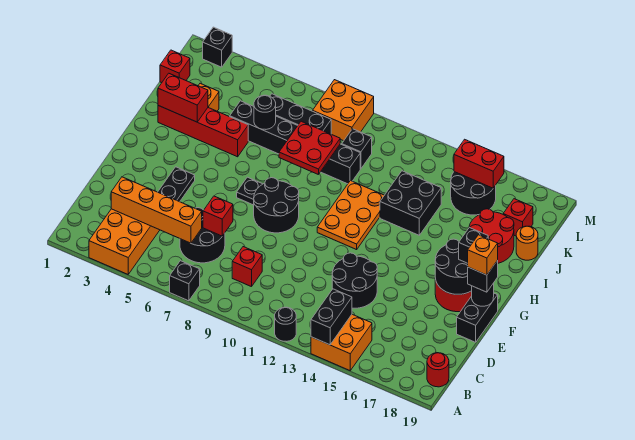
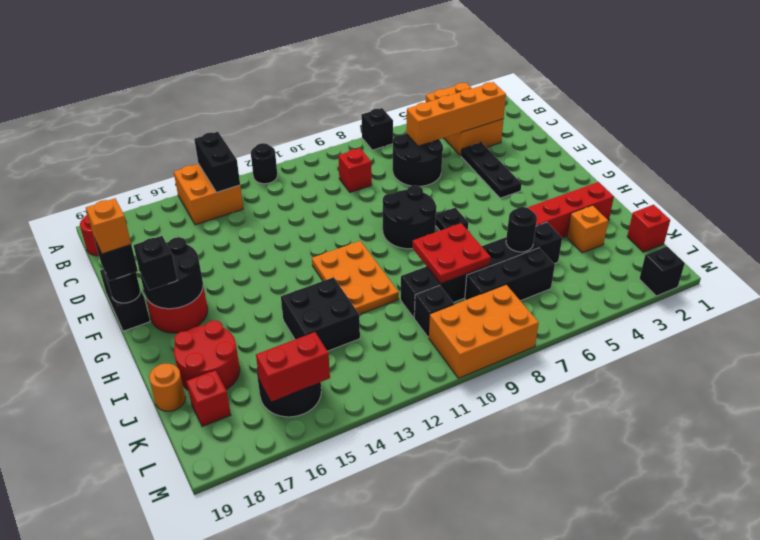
red brick D7 level 2 -> none
black round brick D13:E14 level 1 -> none
red brick I2:I3 level 2 -> none
orange brick L8:M9 level 1 -> orange brick L8:M10 level 1

